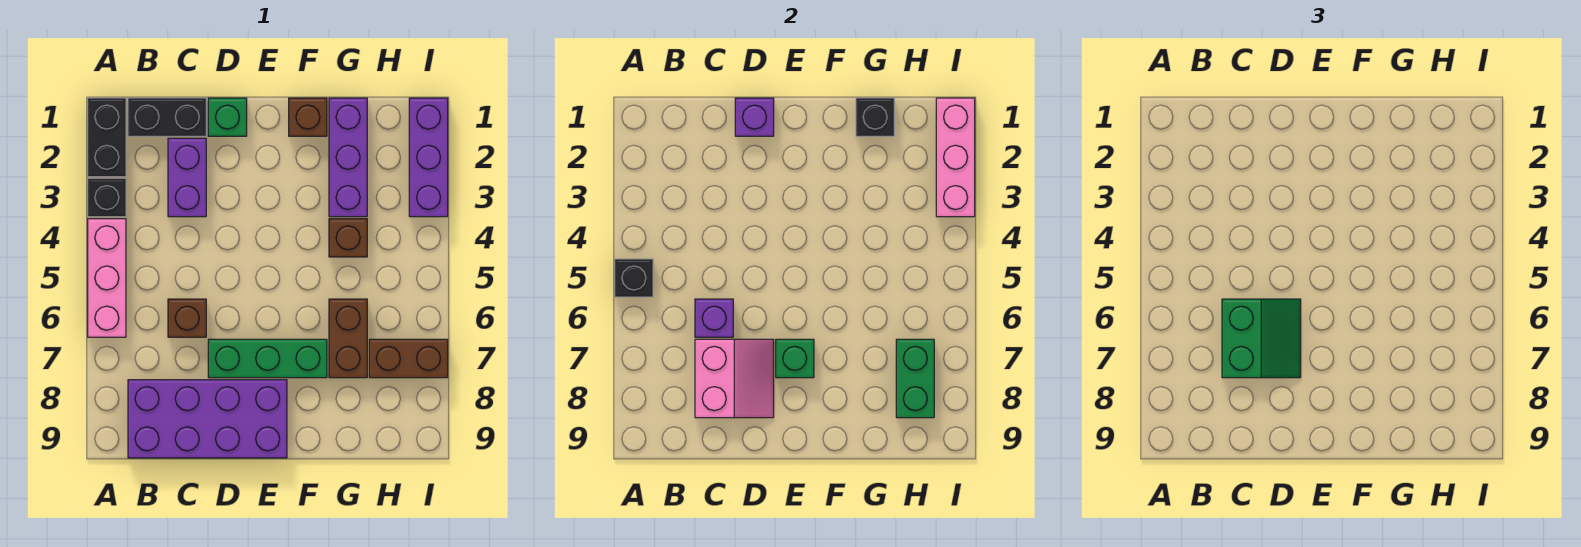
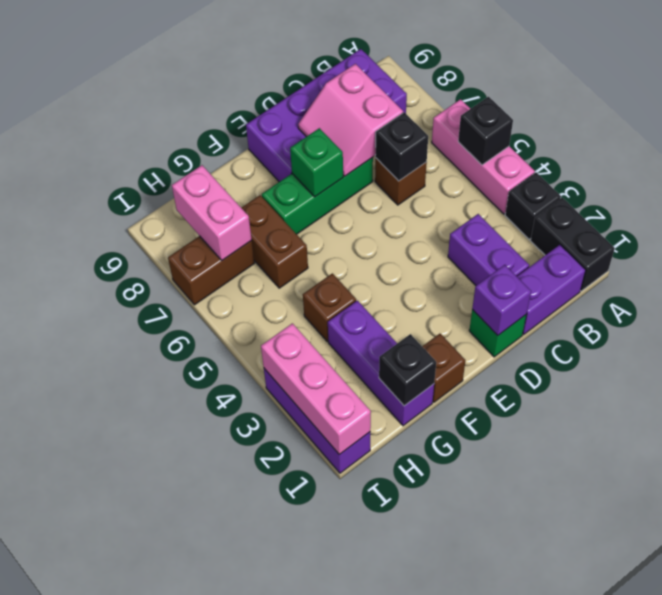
black brick B1:C1 level 1 -> purple brick B1:C1 level 1
purple brick C6 level 2 -> black brick C6 level 2
green slope C6:D7 level 3 top C -> none
green brick H7:H8 level 2 -> pink brick H7:H8 level 2

